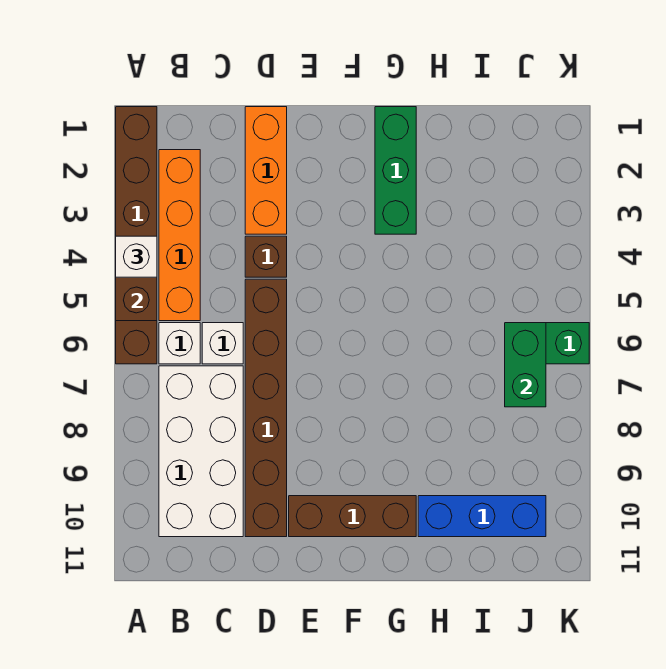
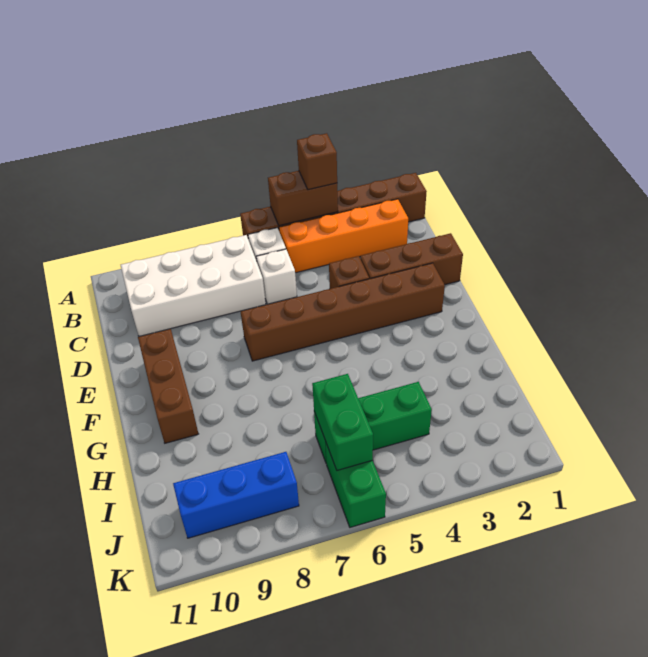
white brick A4 level 3 -> brown brick A4 level 3
orange brick D1:D3 level 1 -> brown brick D1:D3 level 1
brown brick D5:D10 level 1 -> brown brick E2:E7 level 1
green brick G1:G3 level 1 -> green brick I4:I6 level 1
blue brick H10:J10 level 1 -> blue brick J8:J10 level 1
green brick J6:J7 level 2 -> green brick I6:J6 level 2

